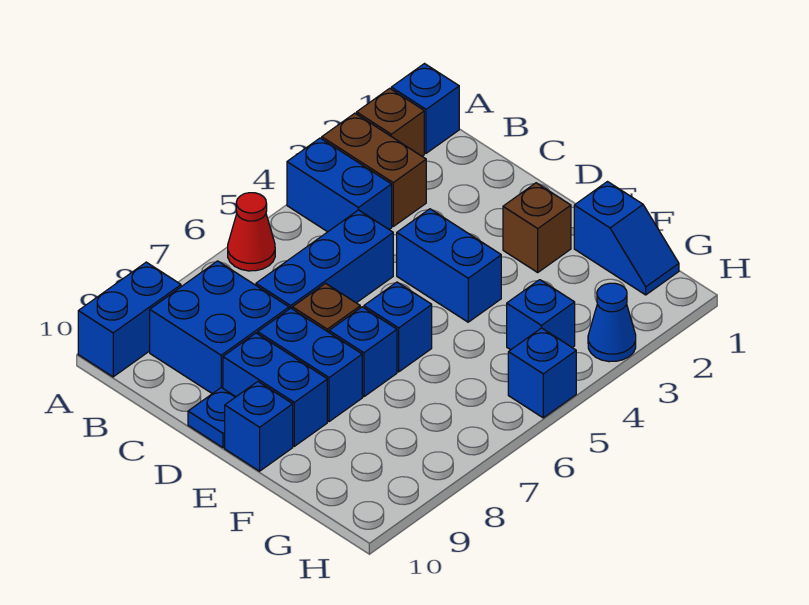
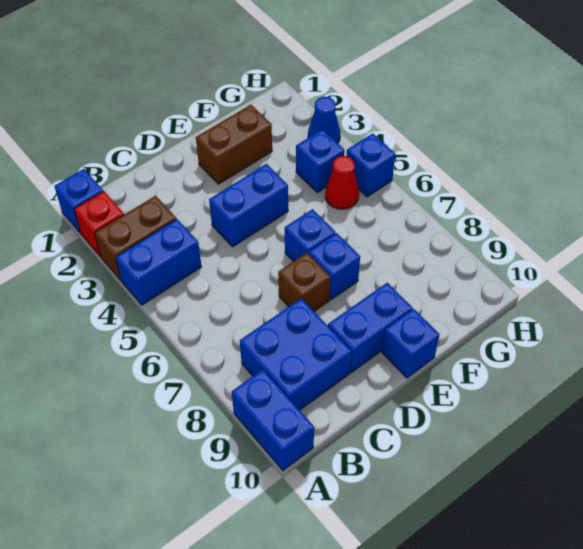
brown brick A2 level 1 -> red brick A2 level 1
red cone A6 level 1 -> red cone G5 level 1
blue brick C5:C7 level 1 -> none
blue brick D8:E8 level 1 -> none
blue plate D10 level 1 -> none
brown brick E2 level 1 -> brown brick E2:F2 level 1
blue slope F1:G1 level 1 top F -> none

